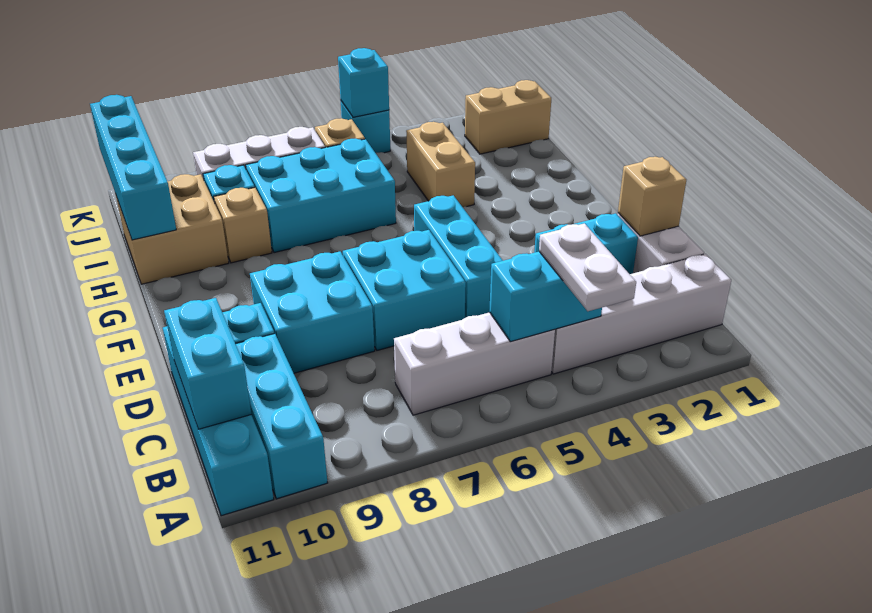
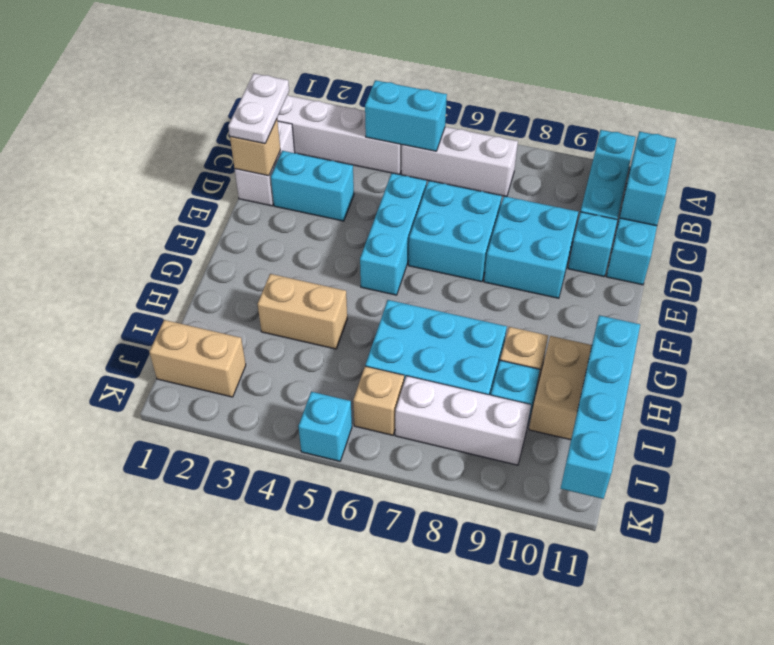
white plate A4:B4 level 3 -> white plate C1:D1 level 3
tan brick H4:I4 level 1 -> tan brick H3:H4 level 1
cyan brick K5 level 2 -> none

